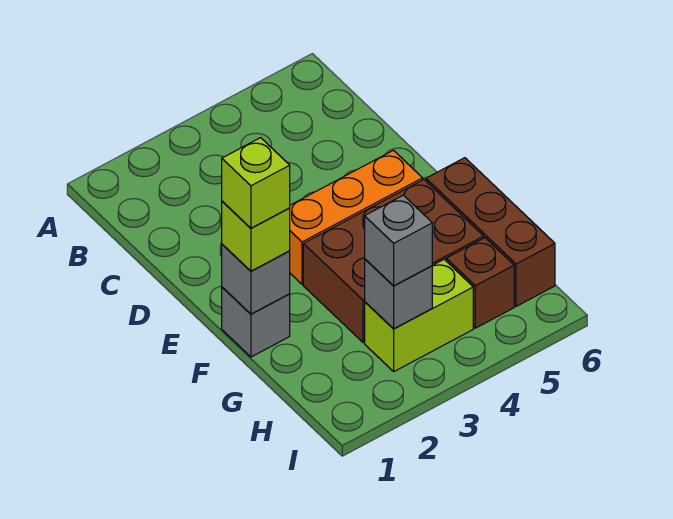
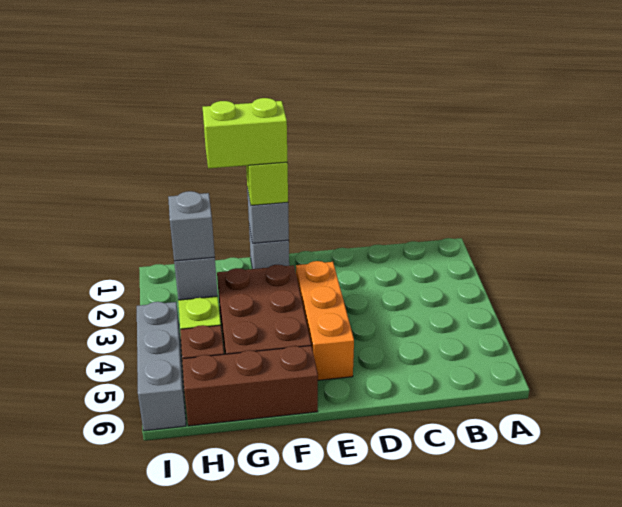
lime brick F1 level 4 -> lime brick F1:G1 level 4
none -> grey brick I4:I6 level 1

